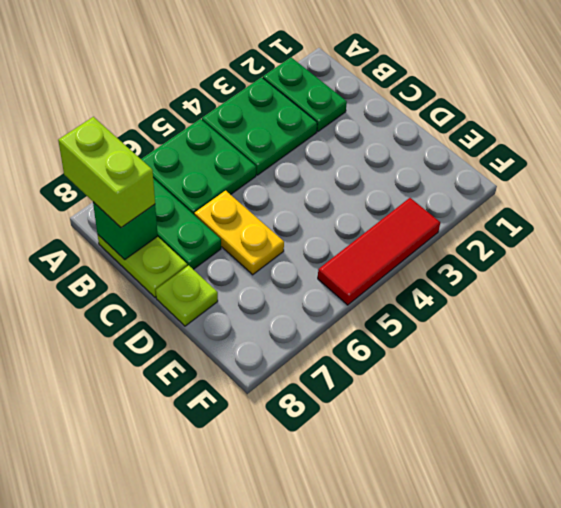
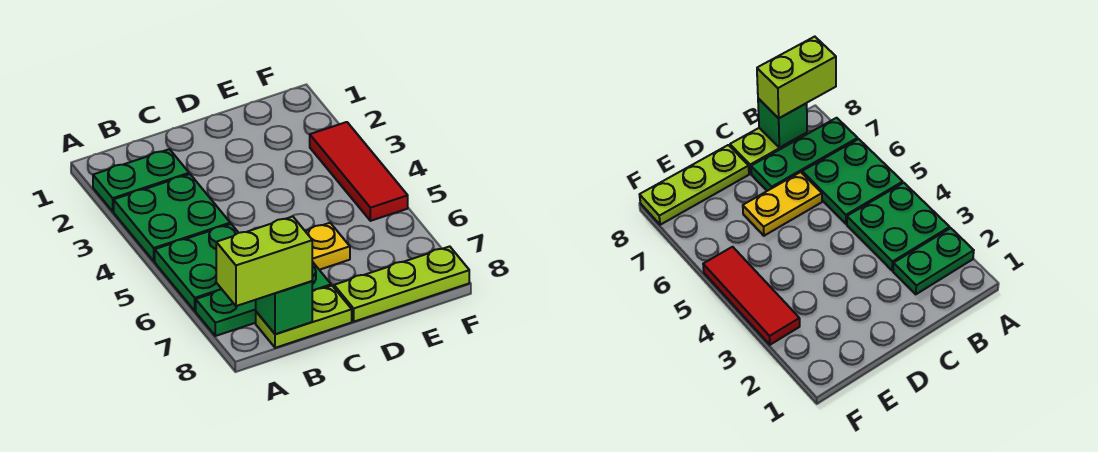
lime plate D8 level 1 -> lime plate D8:F8 level 1

